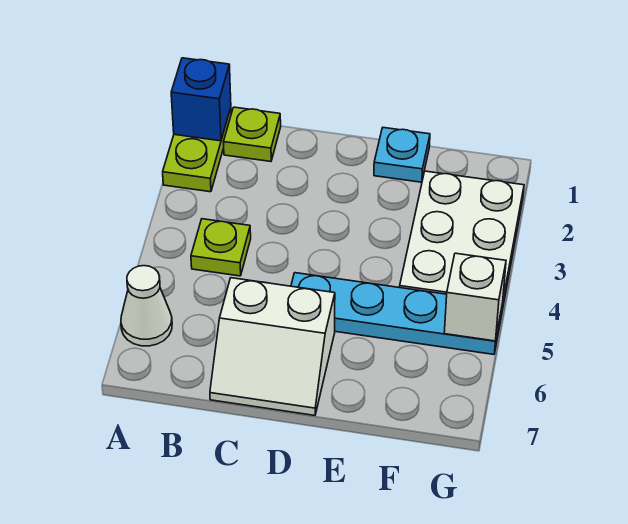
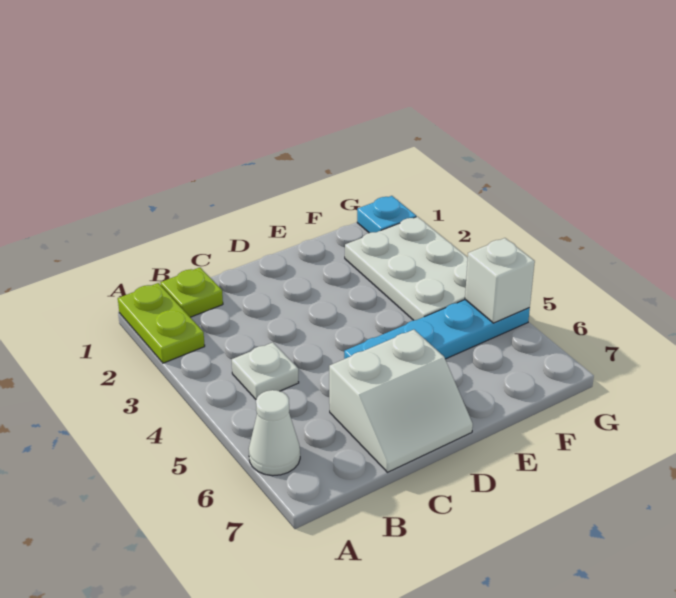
blue brick A1 level 2 -> none
lime plate B4 level 1 -> white plate B4 level 1
cyan plate E1 level 1 -> cyan plate G1 level 1

